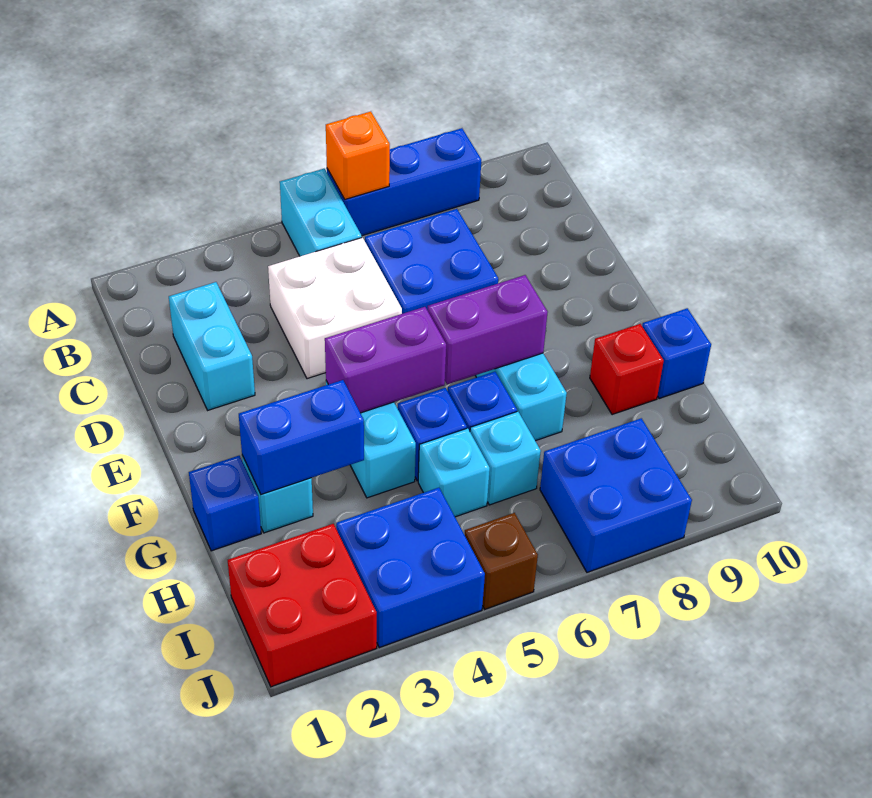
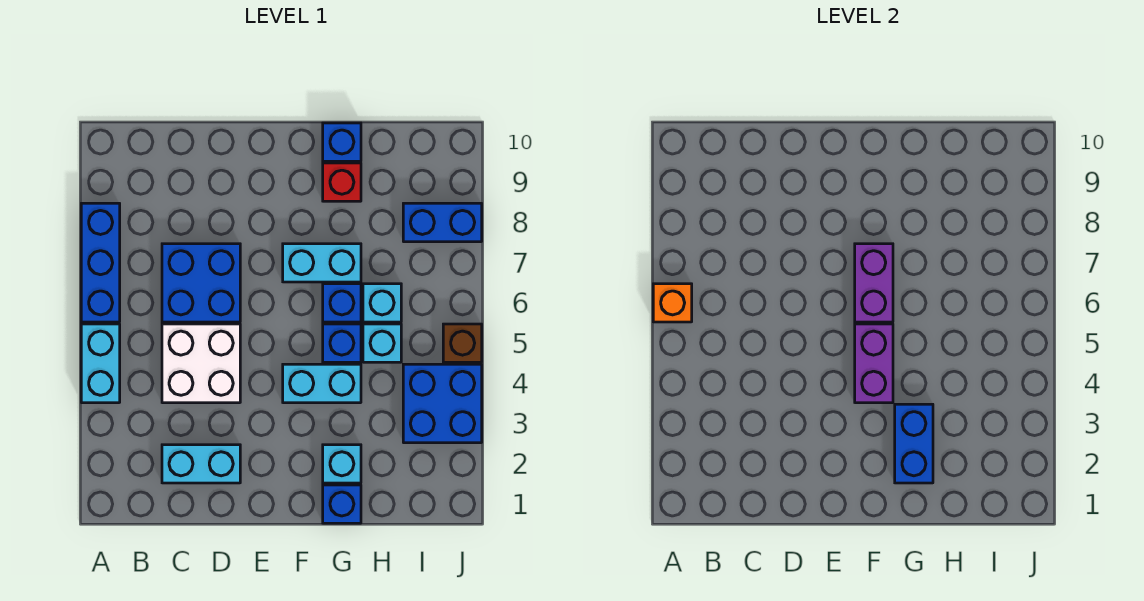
cyan brick A5:B5 level 1 -> cyan brick A4:A5 level 1
red brick I1:J2 level 1 -> none
blue brick I7:J8 level 1 -> blue brick I8:J8 level 1

